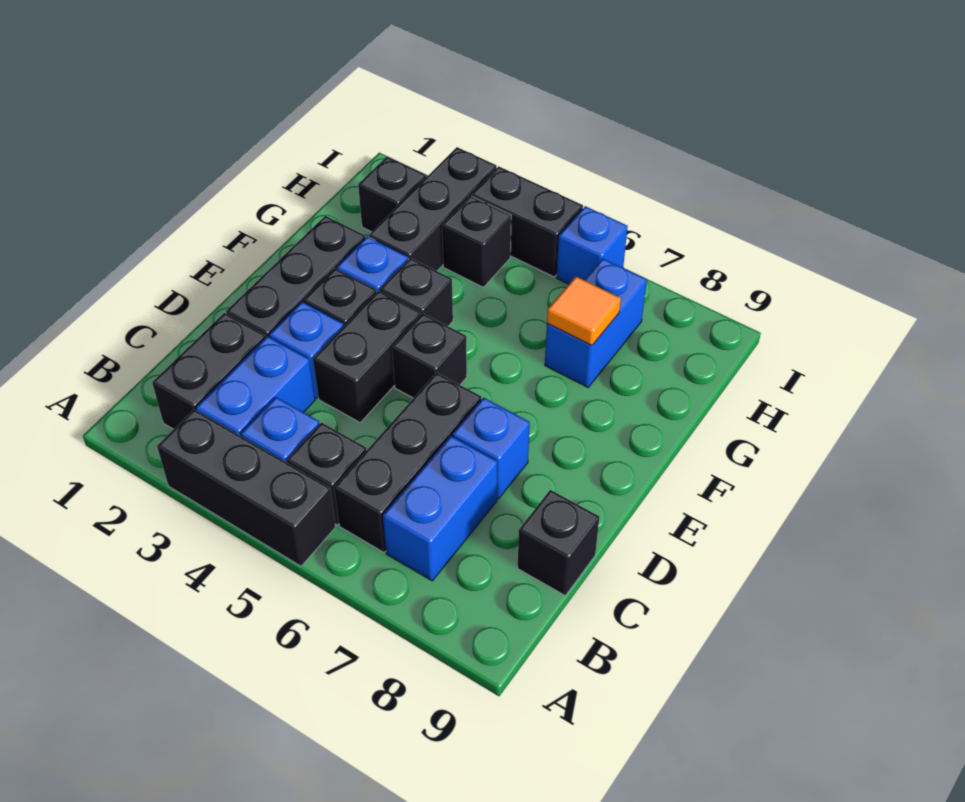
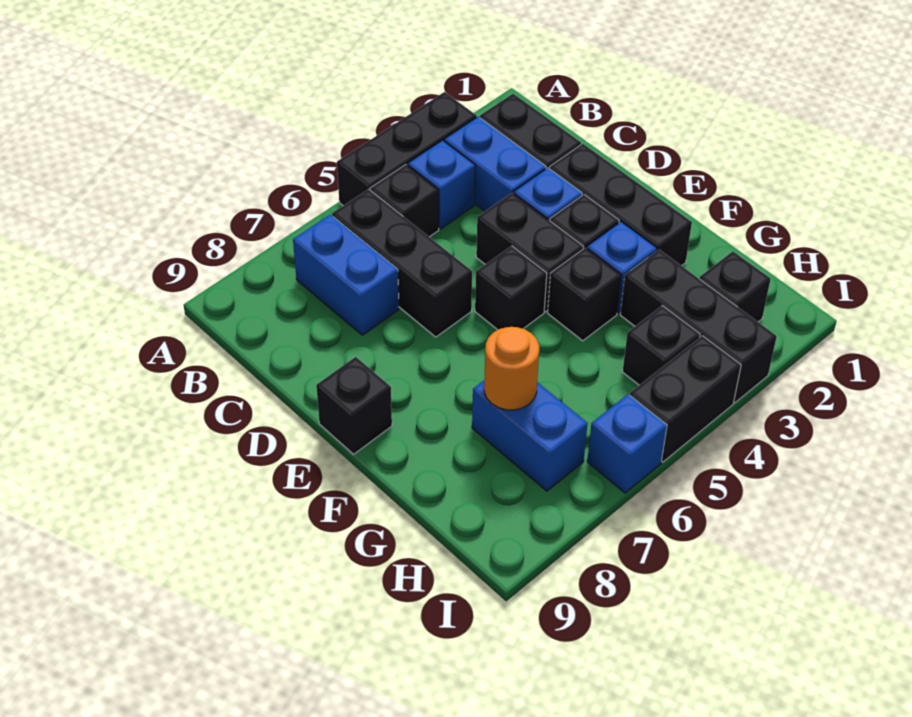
black brick C9 level 1 -> black brick E9 level 1
blue brick D7 level 1 -> none
orange tile G7 level 2 -> orange round brick G7 level 2

